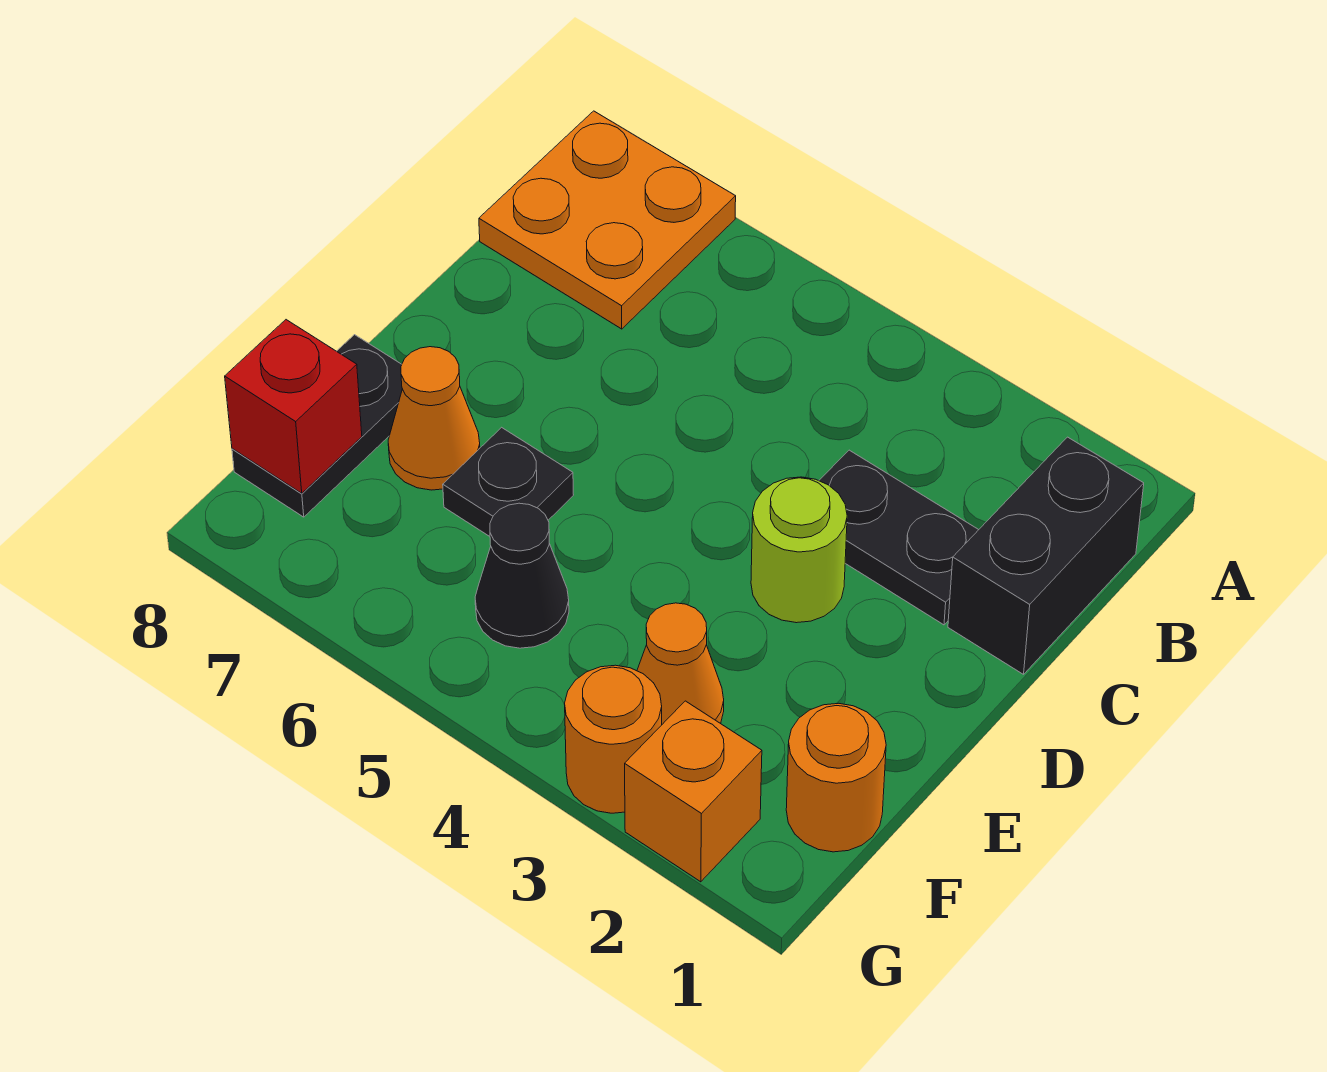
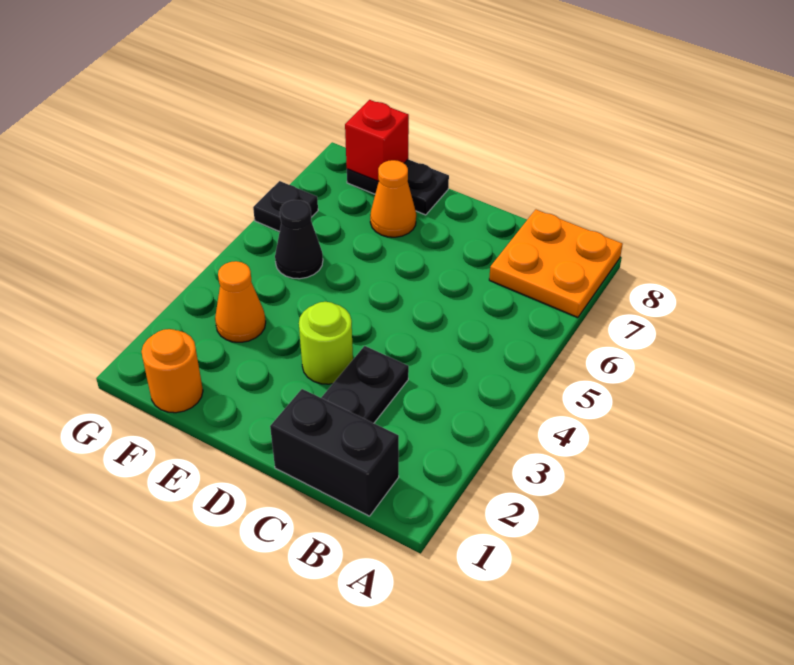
black plate E6 level 1 -> black plate G6 level 1
orange brick G2 level 1 -> none
orange round brick G3 level 1 -> none

